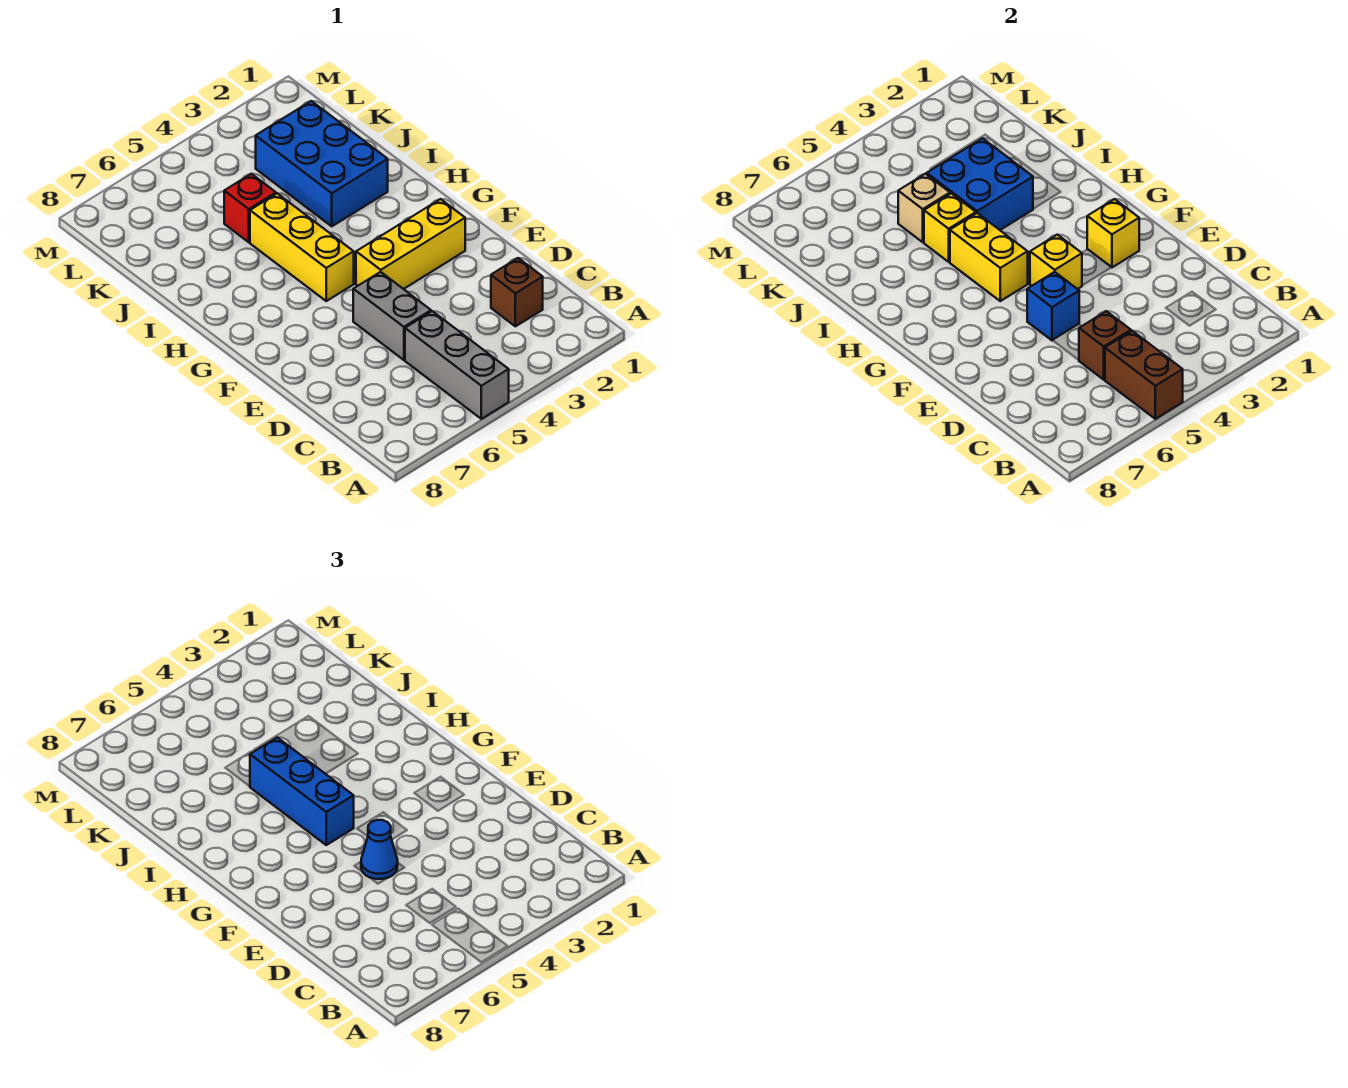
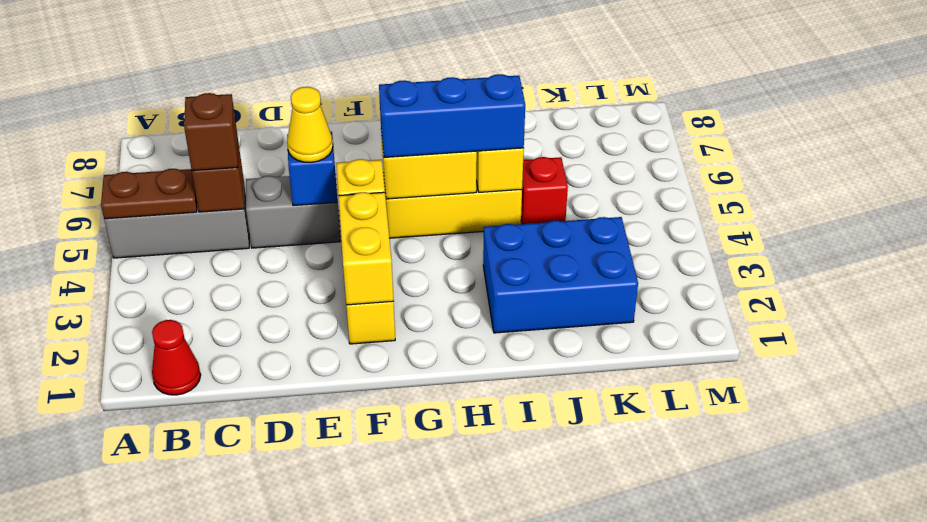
brown brick A5:B5 level 2 -> brown plate A5:B5 level 2
none -> red cone B1 level 1
brown brick C2 level 1 -> brown brick C5 level 3
blue cone E5 level 3 -> yellow cone E5 level 3
yellow brick F2 level 2 -> yellow brick F2:F3 level 2
blue brick I3:J4 level 2 -> none
tan brick J5 level 2 -> none

